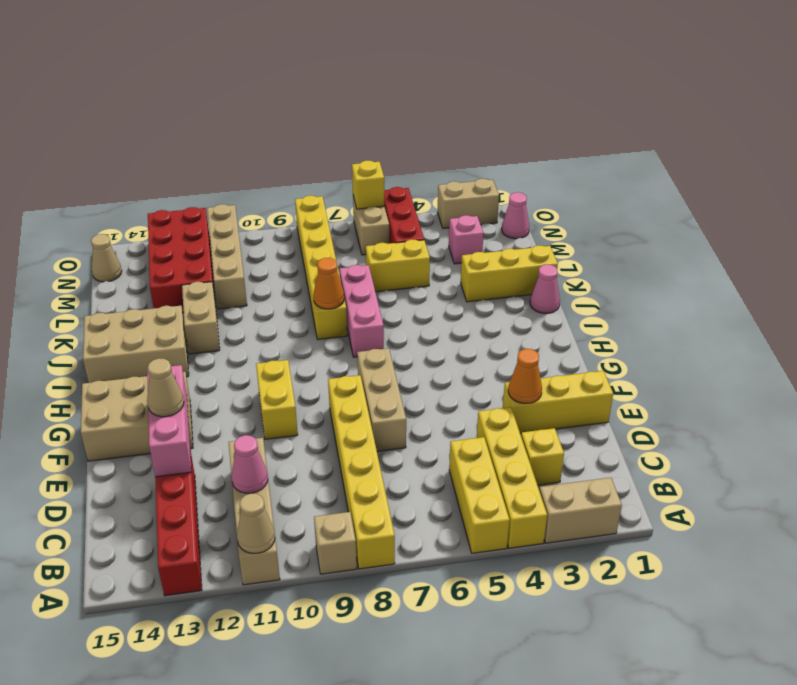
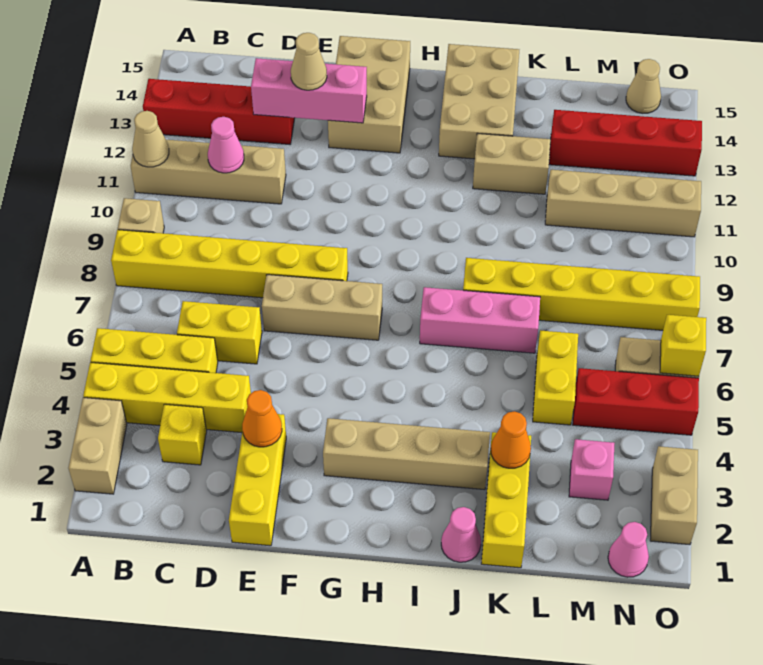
yellow brick F10:G10 level 1 -> yellow brick C6:D6 level 1
none -> tan brick G3:J3 level 1
orange cone J8 level 2 -> orange cone K3 level 2
red brick L12:O13 level 1 -> red brick L13:O13 level 1

